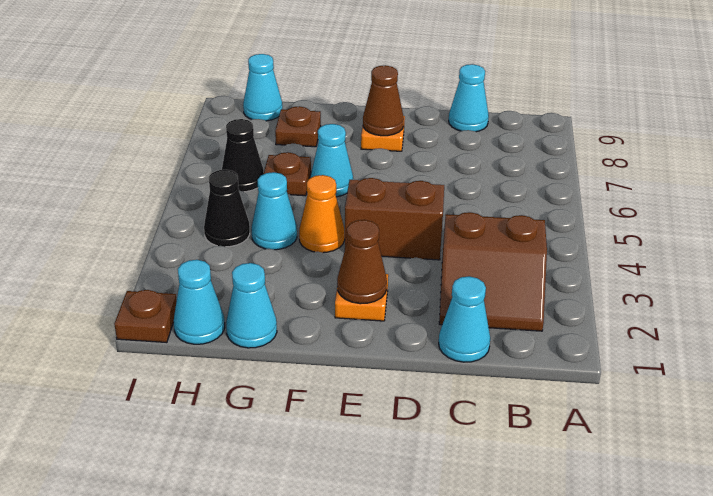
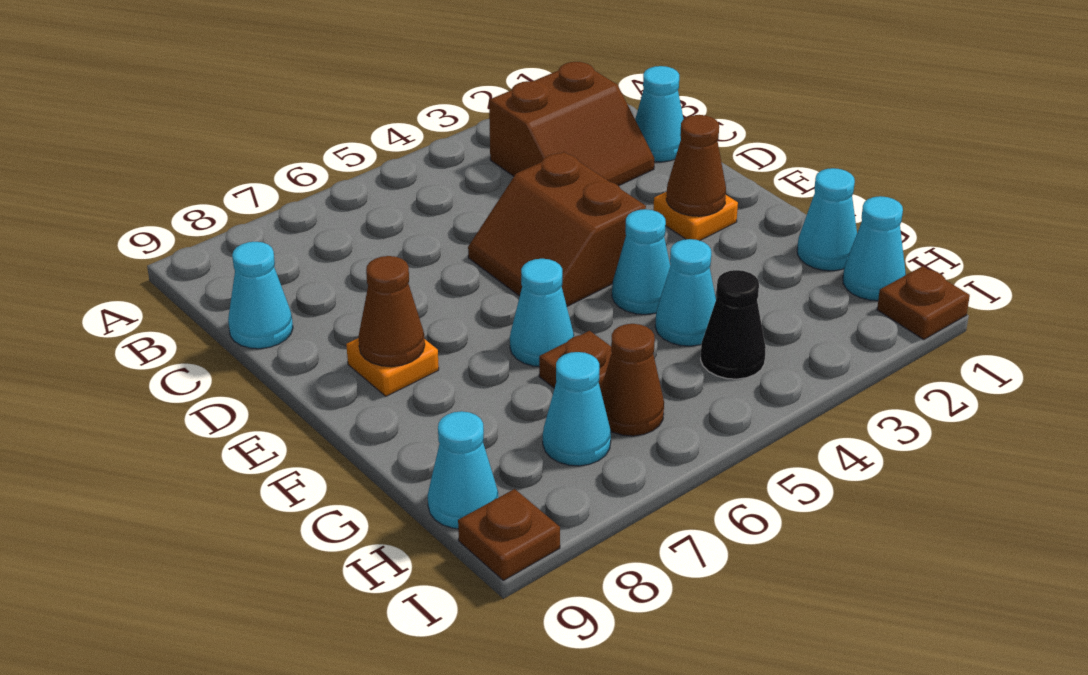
brown slope B2:C3 level 1 top 3 -> brown slope B2:C3 level 1 top B
orange cone F4 level 1 -> cyan cone F4 level 1
brown plate G8 level 1 -> brown plate I9 level 1
black cone H6 level 1 -> brown cone H6 level 1
none -> cyan cone H7 level 1

